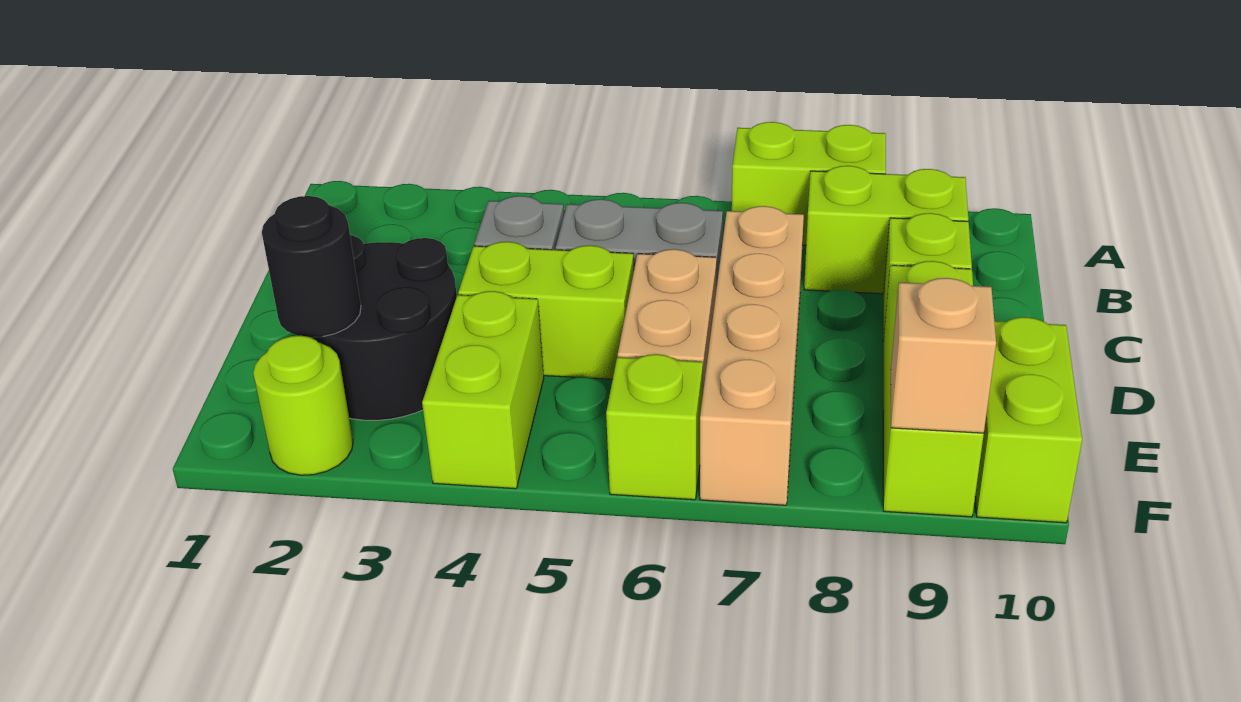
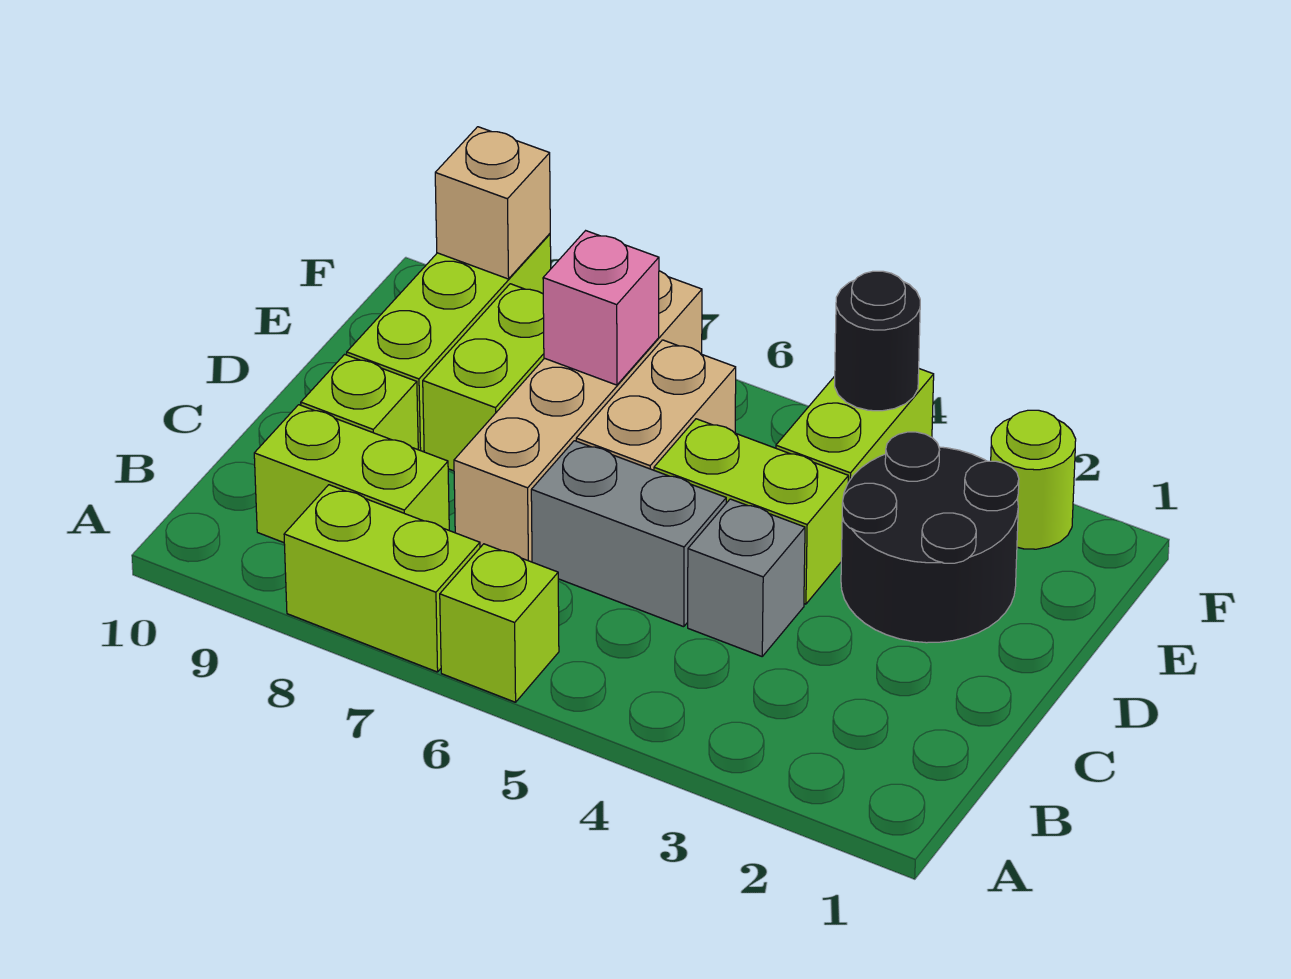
black round brick E2 level 2 -> black round brick F4 level 2
none -> pink brick E7 level 2
lime brick E10:F10 level 1 -> lime brick D8:E8 level 1
lime brick F6 level 1 -> lime brick A6 level 1

